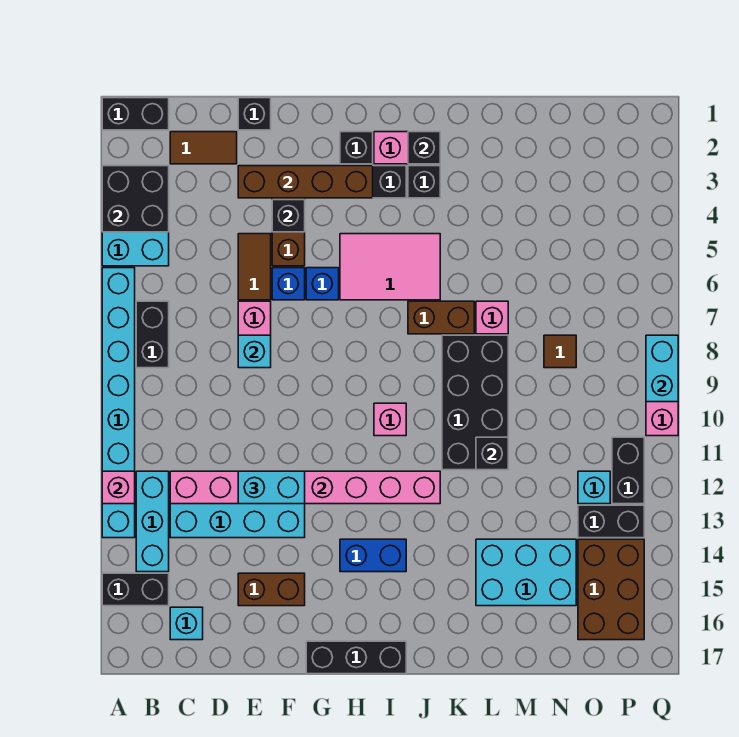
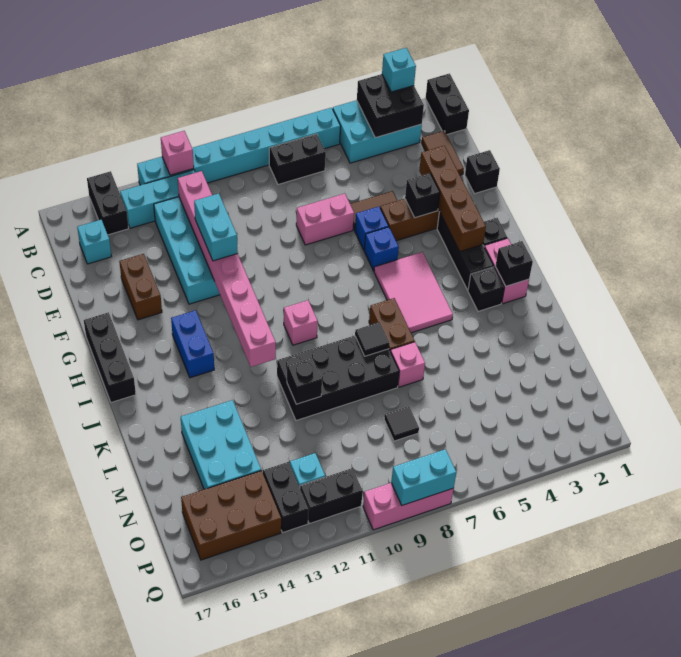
cyan brick E8 level 2 -> cyan brick A3 level 3
none -> black tile K8 level 2
brown tile N8 level 1 -> black tile N8 level 1

